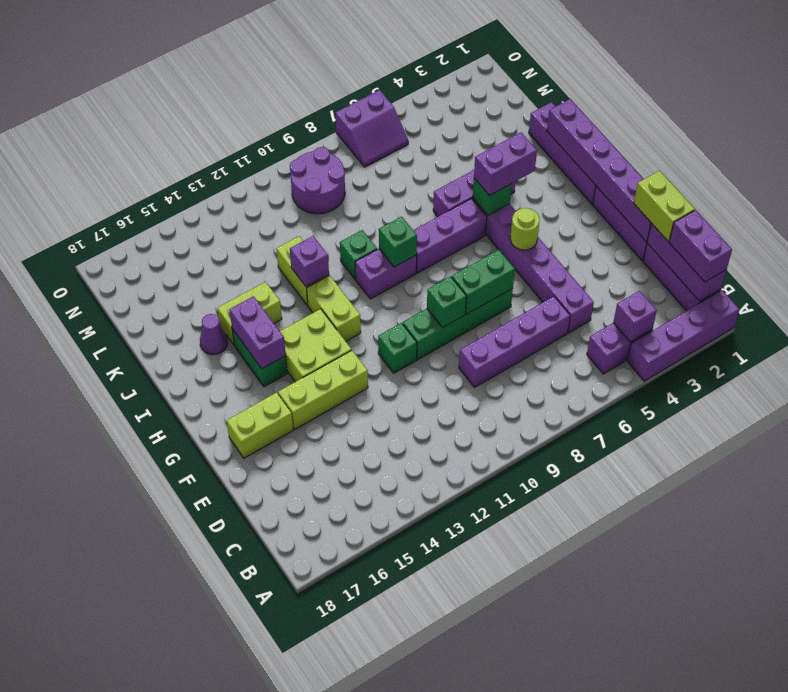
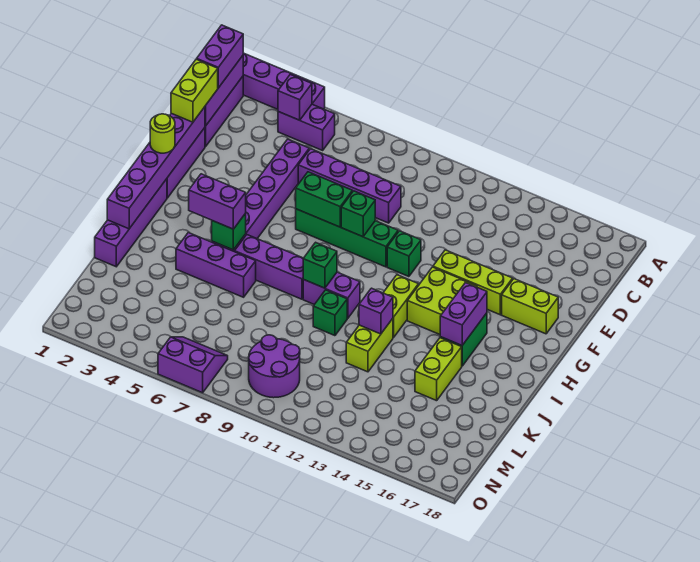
lime round brick G5 level 2 -> lime round brick G1 level 3
lime brick J14:J15 level 1 -> lime brick J15:K15 level 1
purple cone J16 level 1 -> none

